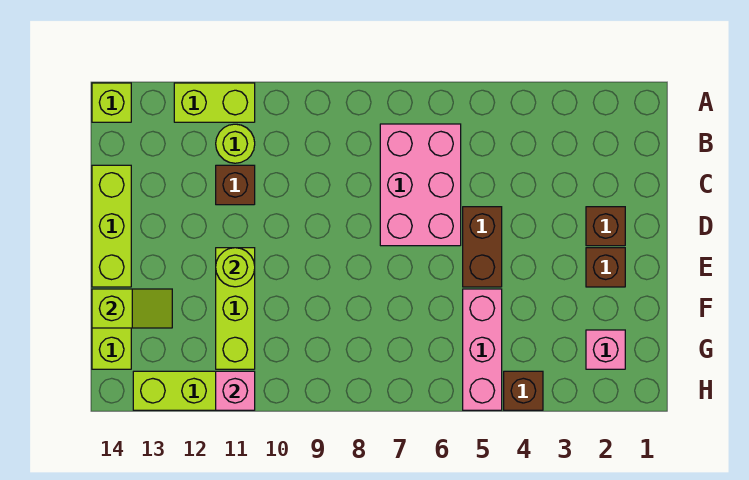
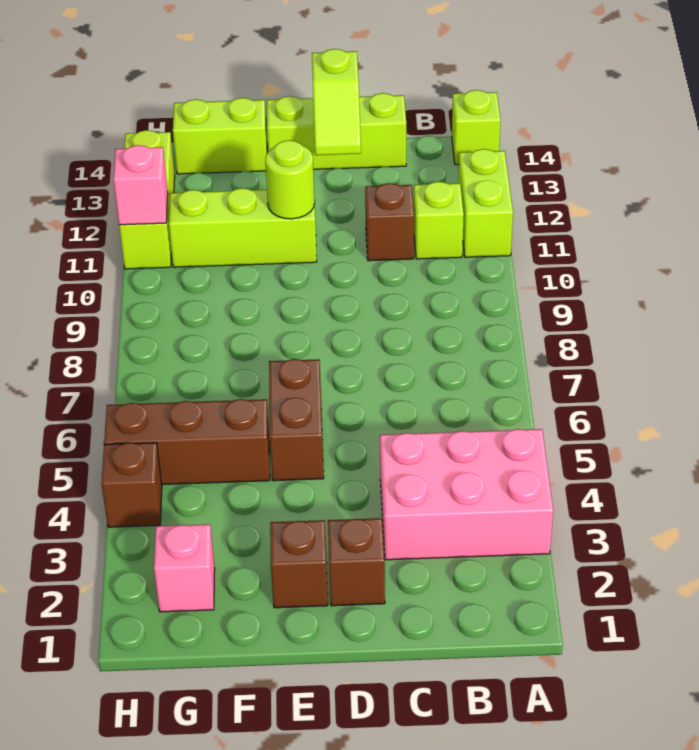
pink brick B6:D7 level 1 -> pink brick A3:C4 level 1
lime round brick B11 level 1 -> lime brick B11 level 1
brown brick D5:E5 level 1 -> brown brick E5:E6 level 1
pink brick F5:H5 level 1 -> brown brick F5:H5 level 1
lime slope F13:F14 level 2 top 14 -> lime slope D13:D14 level 2 top 14

